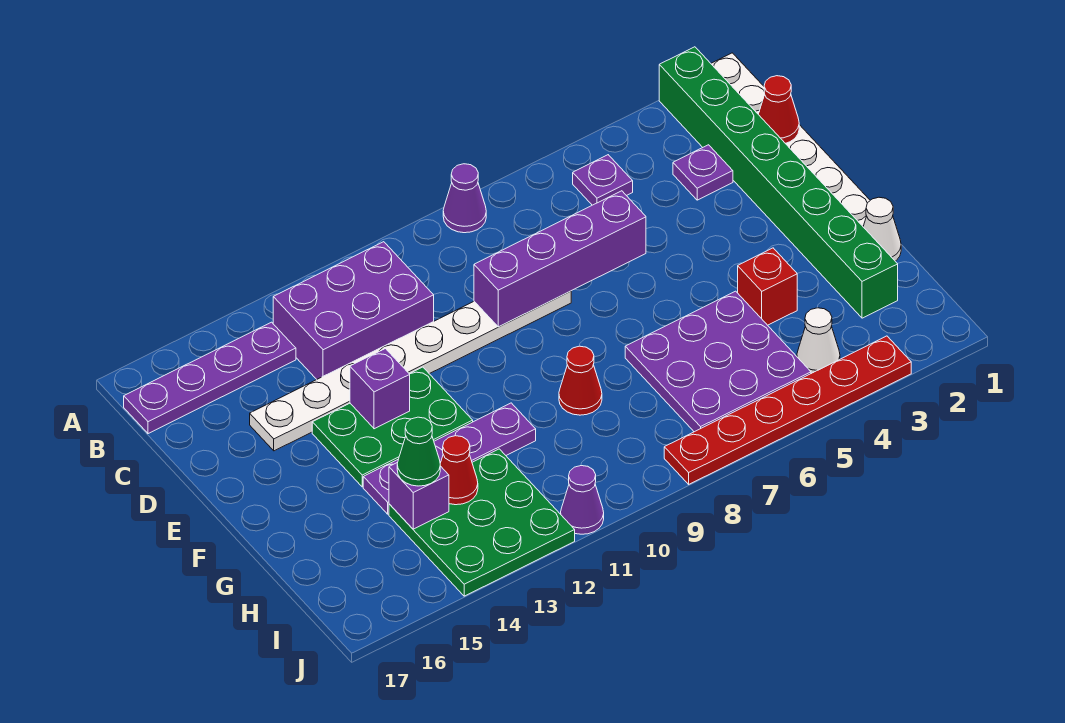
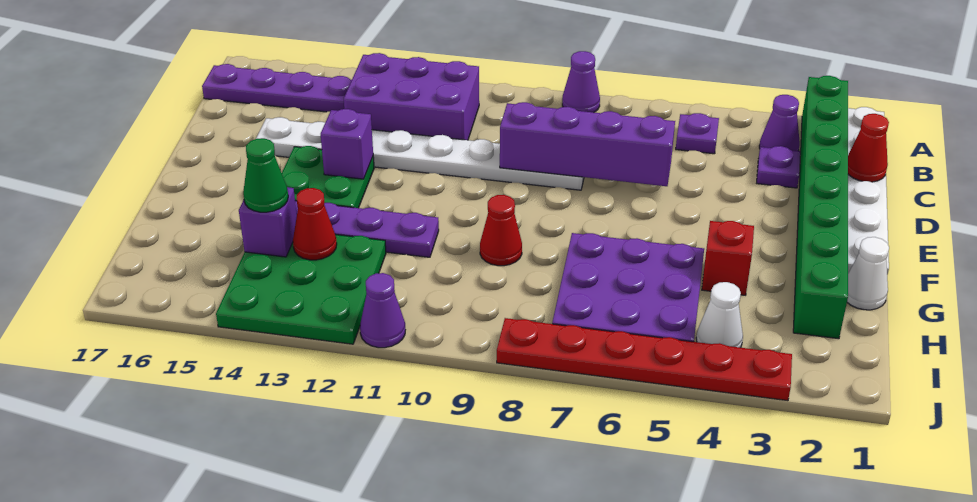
none -> purple cone B3 level 1
green plate E12:F14 level 1 -> green plate E13:F14 level 1

